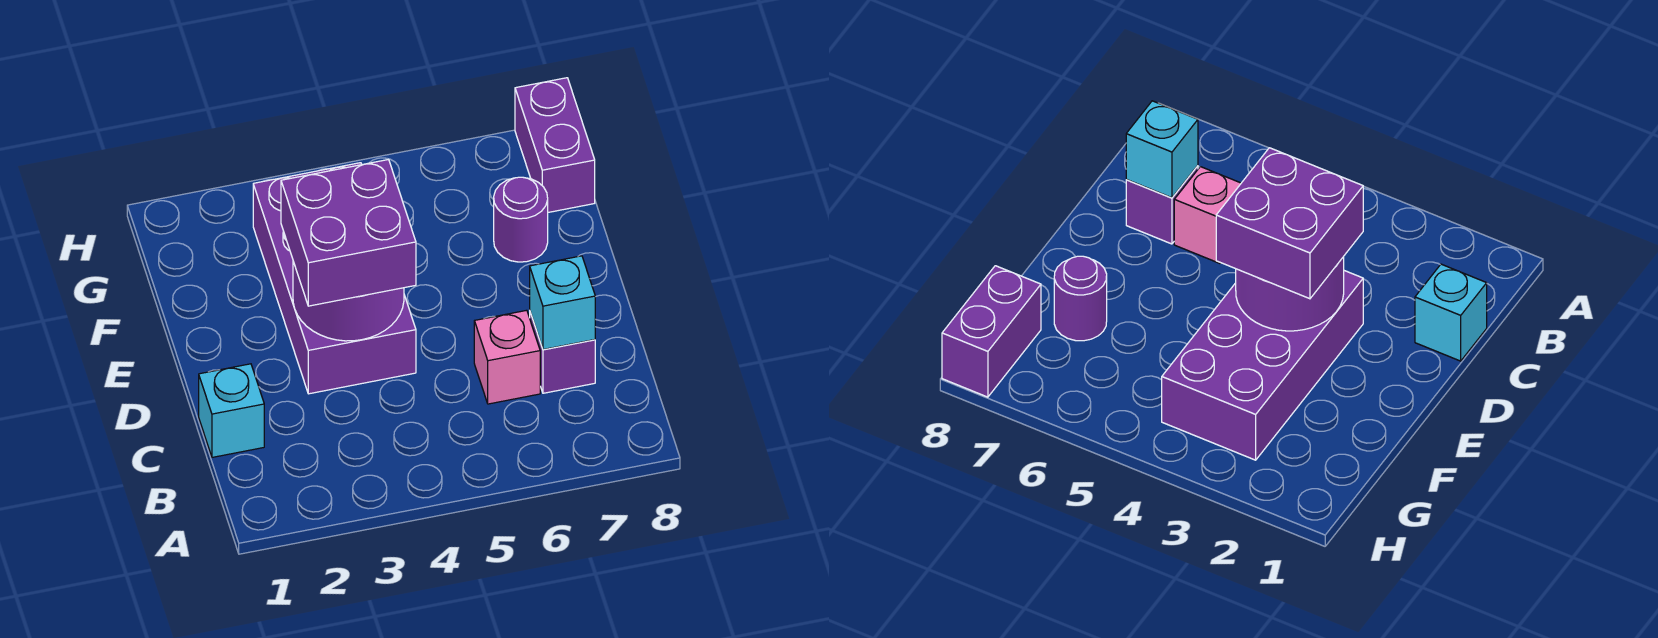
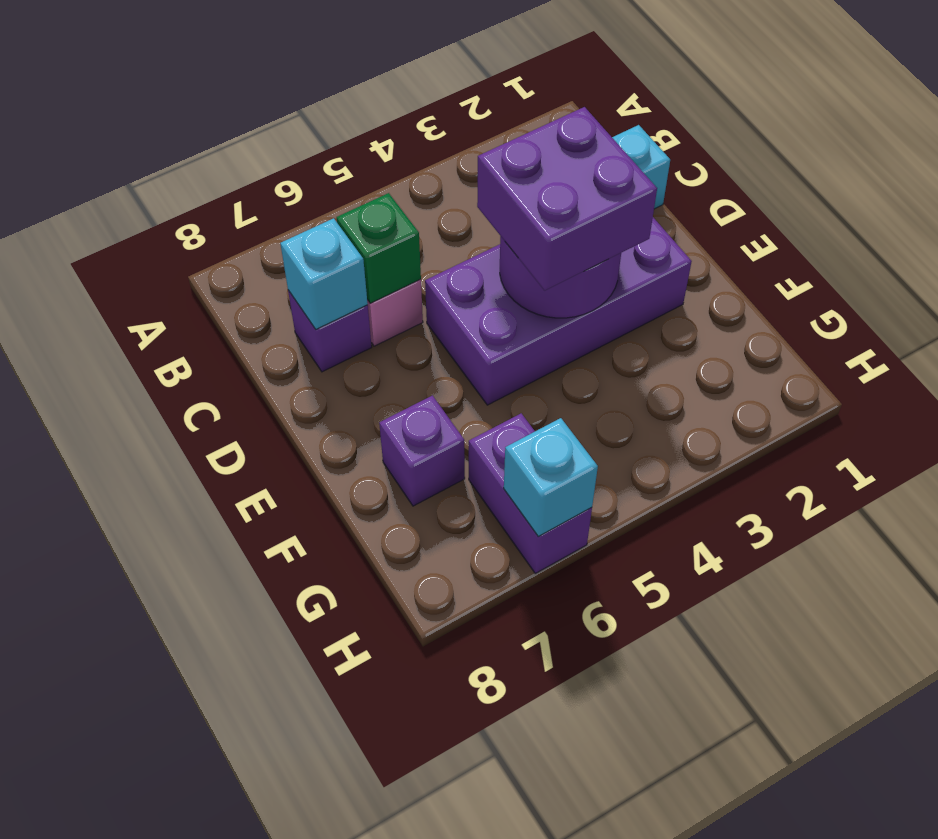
none -> green brick C6 level 2
purple brick D3:G4 level 1 -> purple brick D2:E5 level 1
purple round brick F7 level 1 -> purple brick F7 level 1
purple brick G8:H8 level 1 -> purple brick G6:H6 level 1
none -> cyan brick H6 level 2

